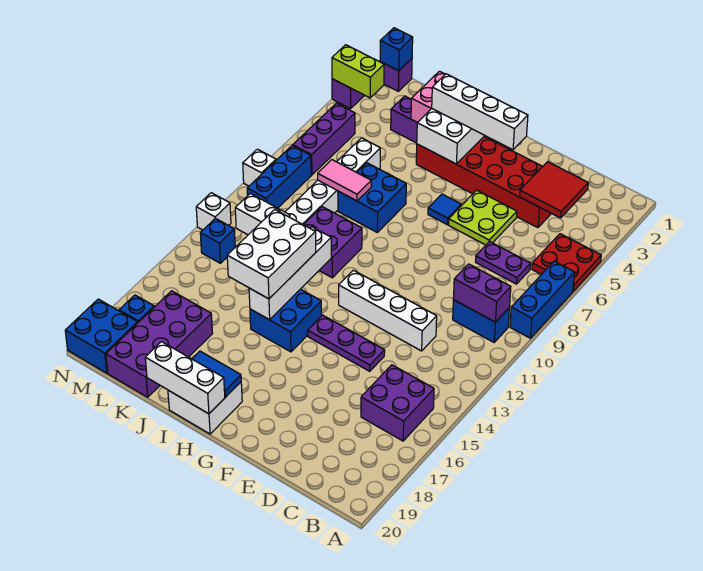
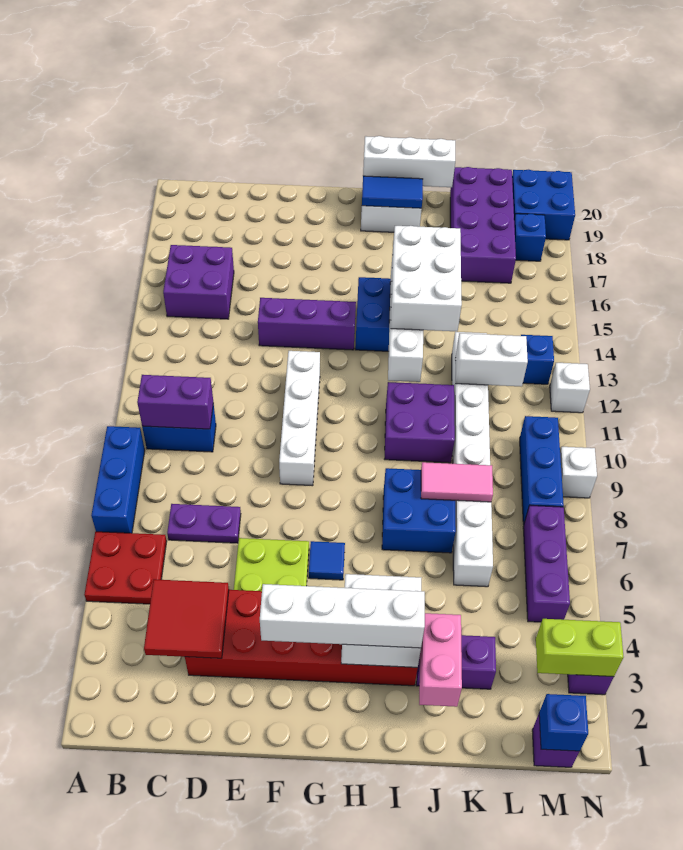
white brick D12:G12 level 1 -> white brick F9:F12 level 1
purple plate E14:G14 level 1 -> purple brick E14:G14 level 1

